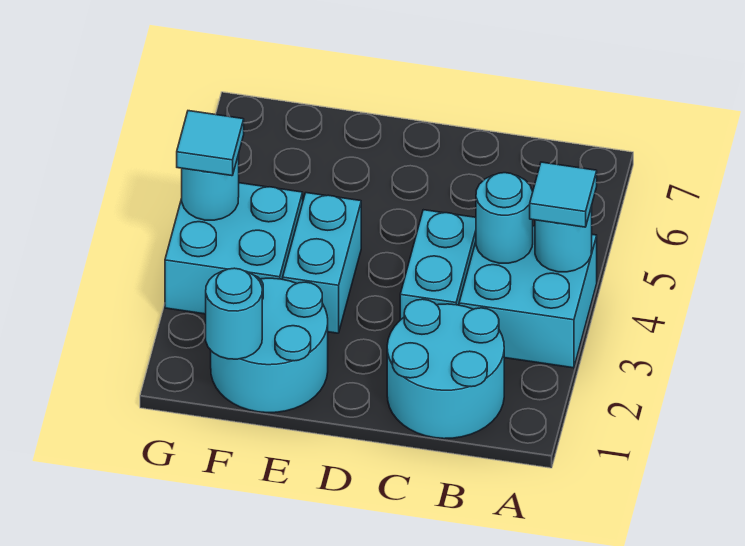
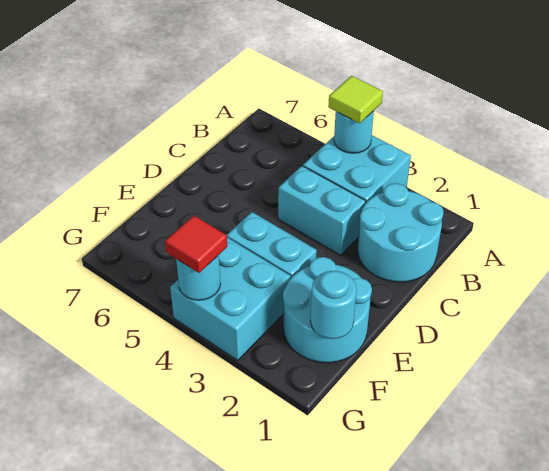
cyan tile A4 level 3 -> lime tile A4 level 3
cyan round brick B4 level 2 -> none
cyan tile G4 level 3 -> red tile G4 level 3

